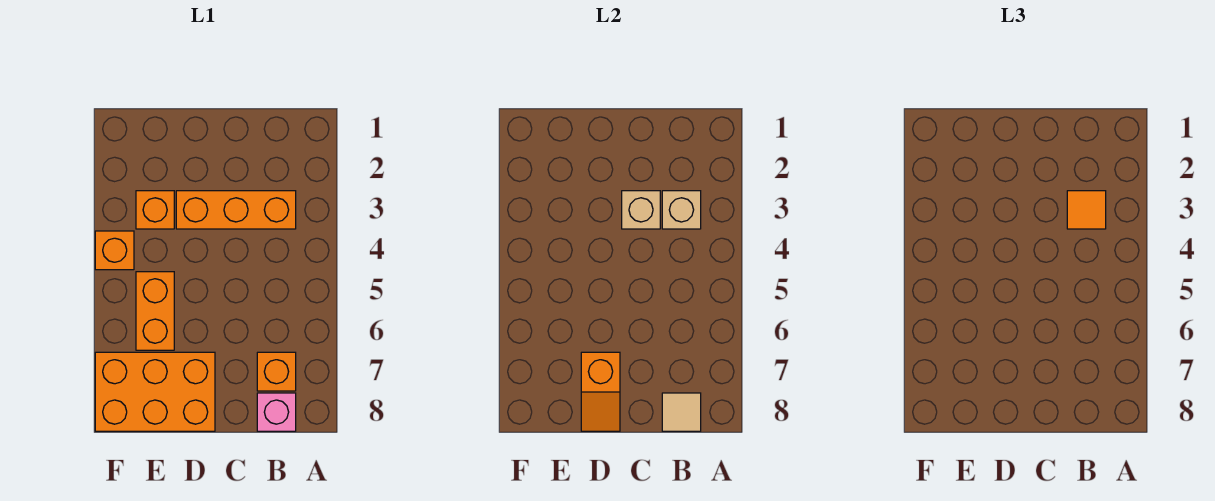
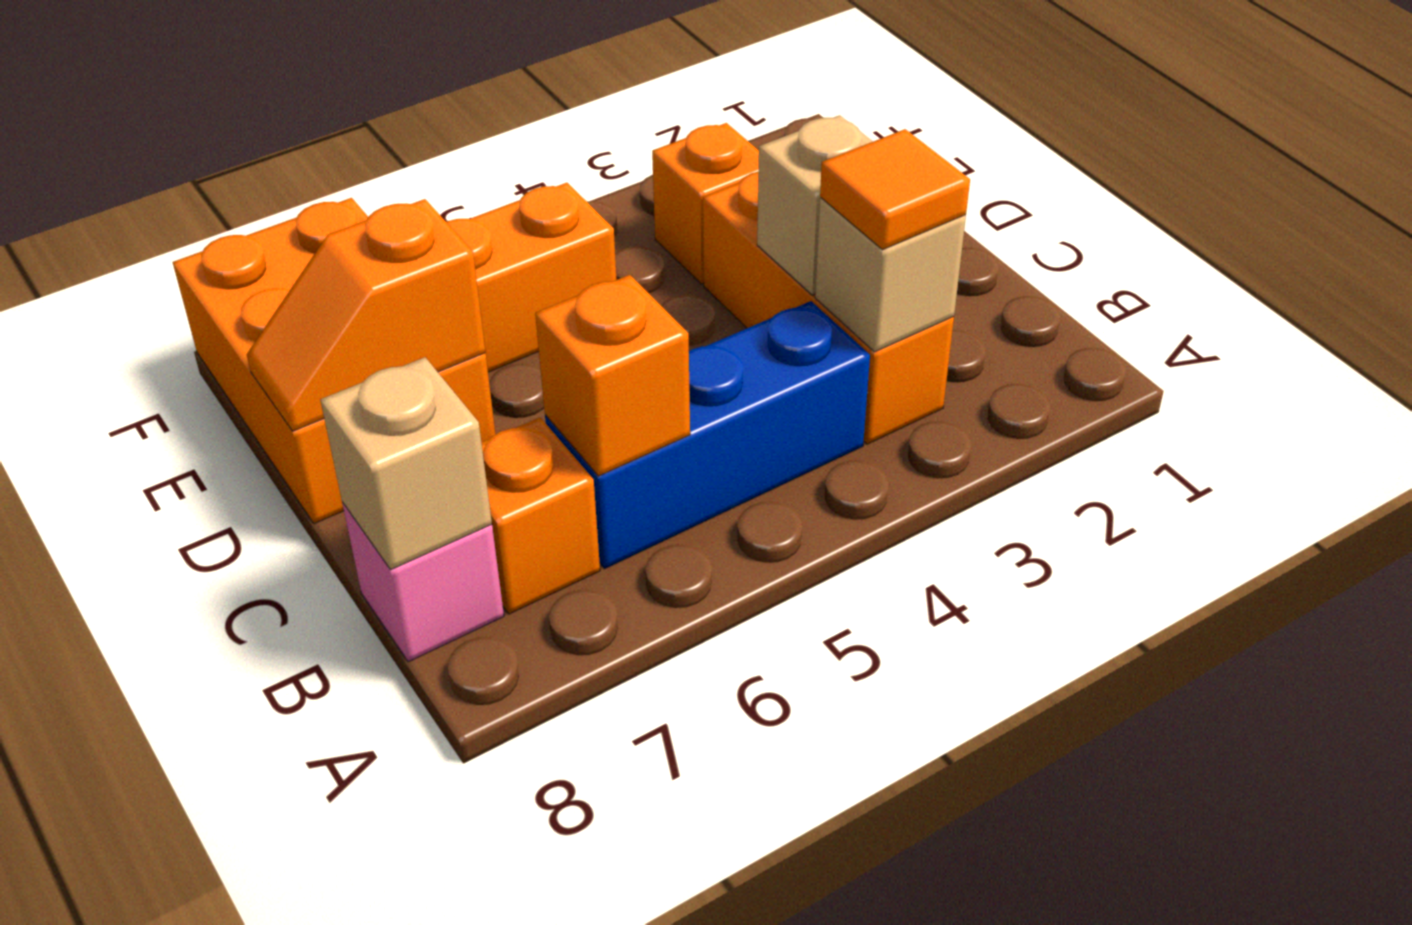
none -> blue brick B4:B6 level 1
tan tile B8 level 2 -> tan brick B8 level 2
orange brick F4 level 1 -> orange brick B6 level 2

